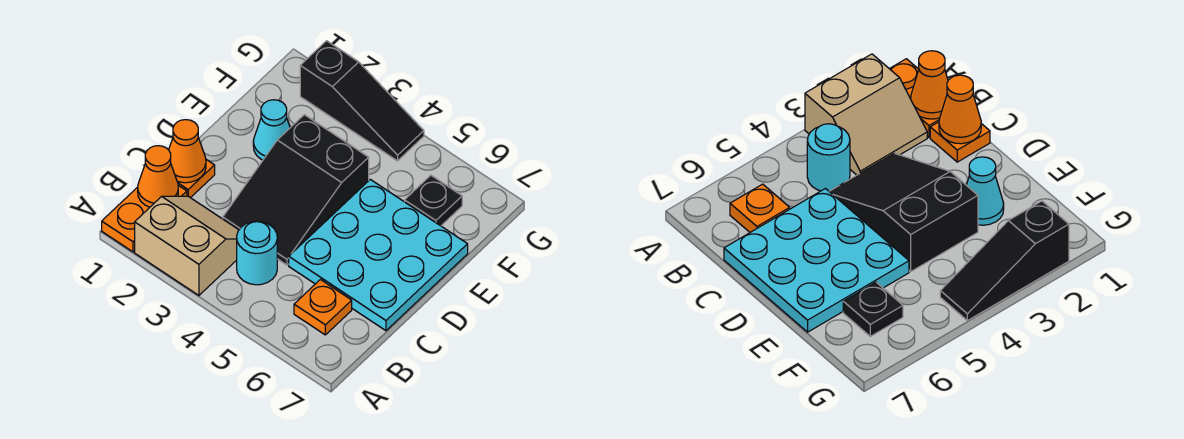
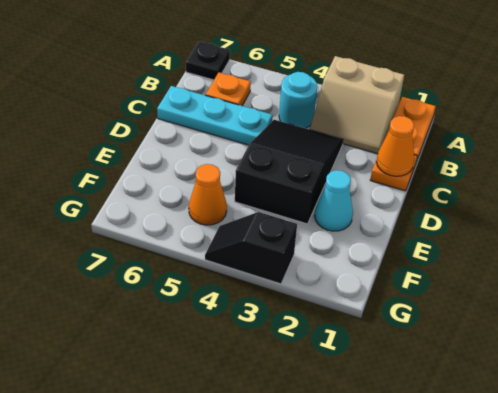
orange cone B1 level 2 -> orange cone F5 level 1
cyan plate C5:E7 level 1 -> cyan plate C5:C7 level 1
black plate F6 level 1 -> black plate A7 level 1
black slope G2:G4 level 1 top 2 -> black slope G3:G4 level 1 top 3

